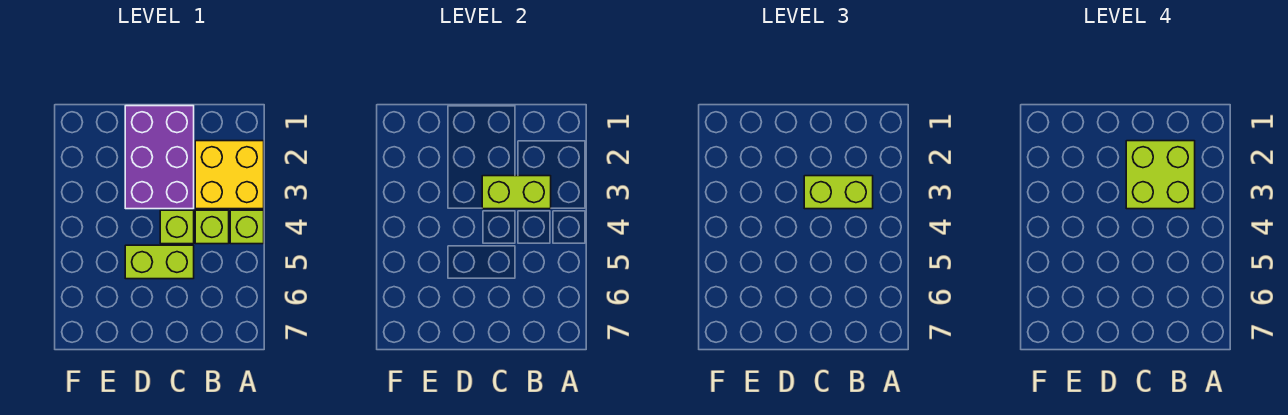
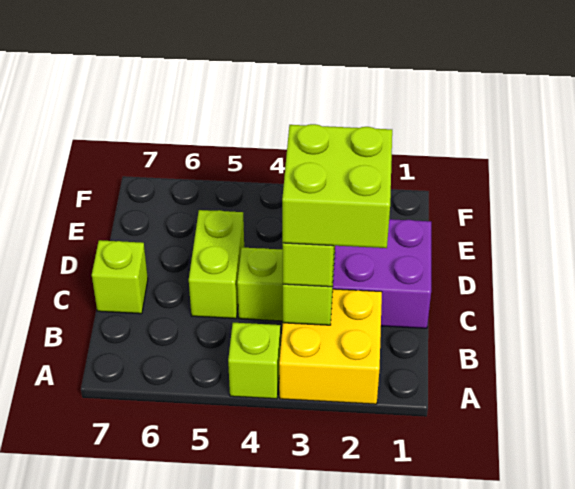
lime brick B4 level 1 -> lime brick C7 level 1

